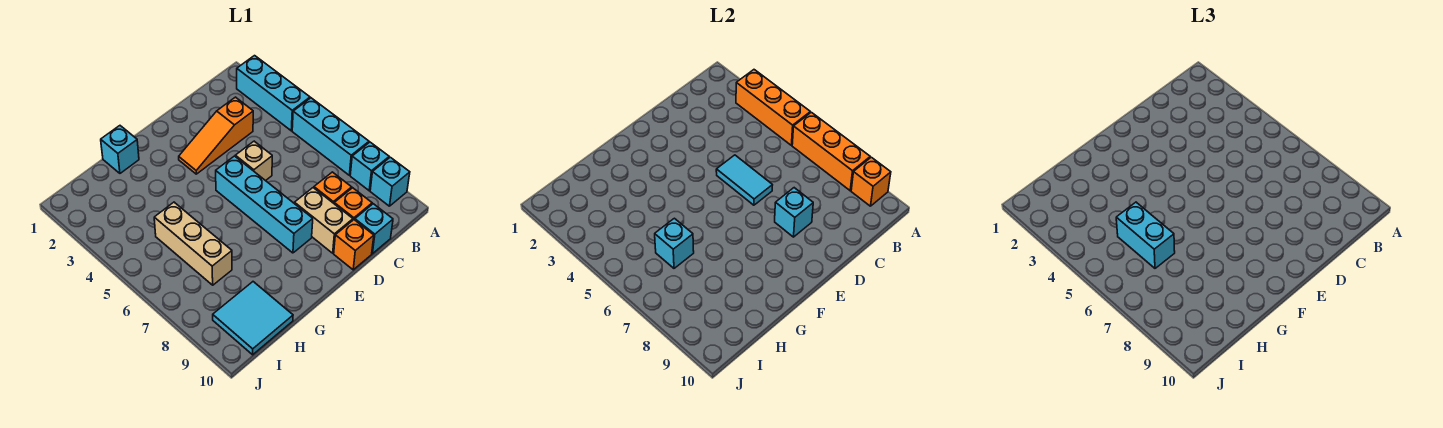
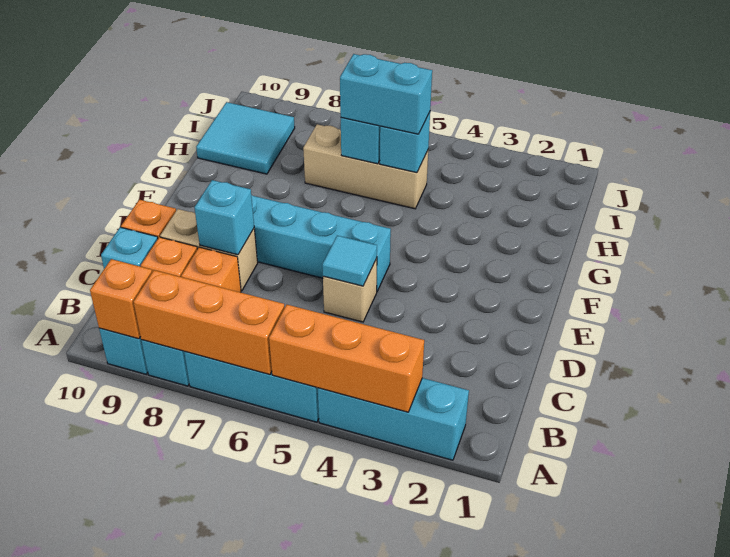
orange slope C3:E3 level 1 top C -> none
cyan tile D5:D6 level 2 -> cyan tile D5 level 2
cyan brick G1 level 1 -> cyan brick H5 level 2

